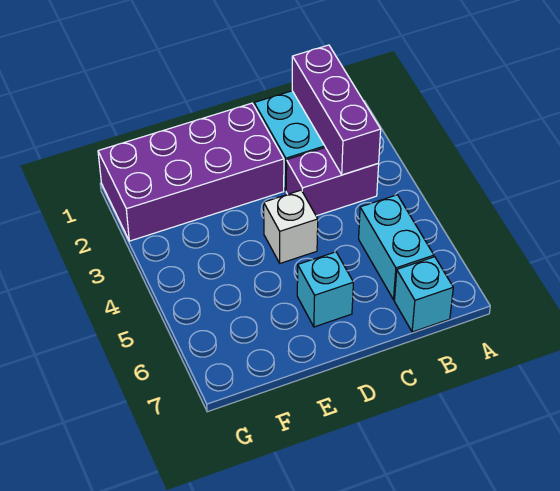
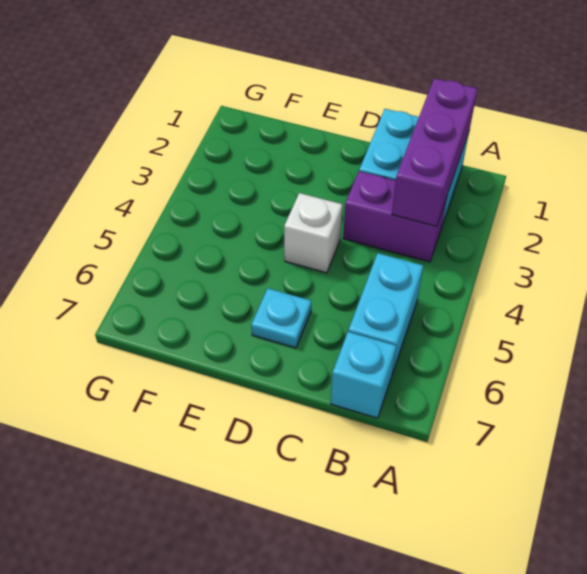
purple brick D1:G2 level 1 -> none
cyan brick D6 level 1 -> cyan plate D6 level 1

